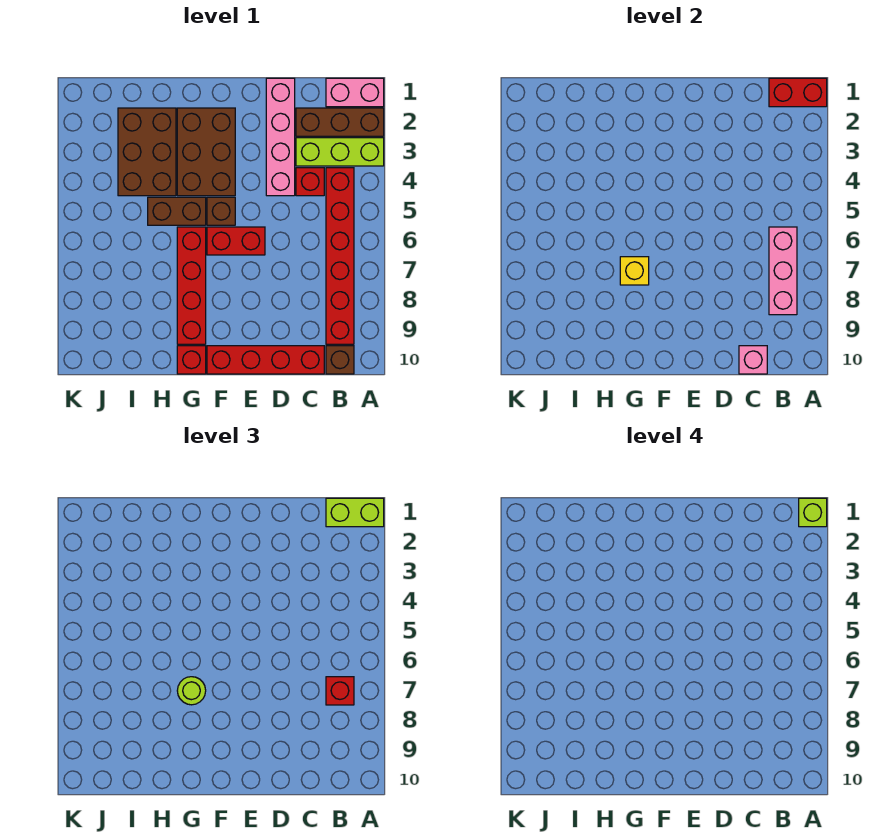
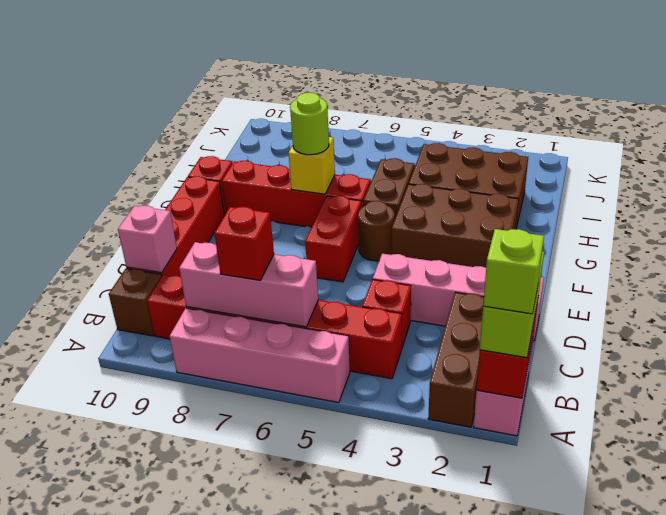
lime brick A3:C3 level 1 -> none
none -> pink brick A5:A8 level 1
brown brick F5 level 1 -> brown round brick F5 level 1

